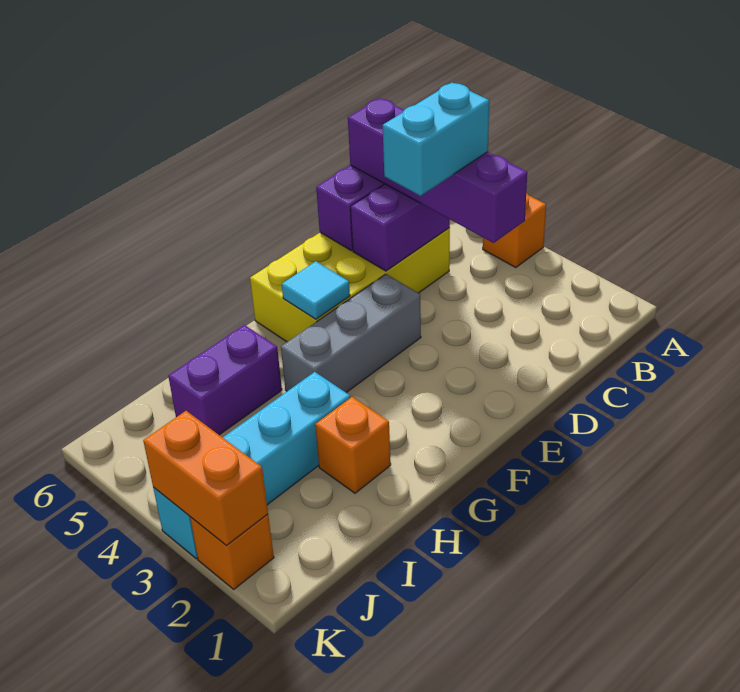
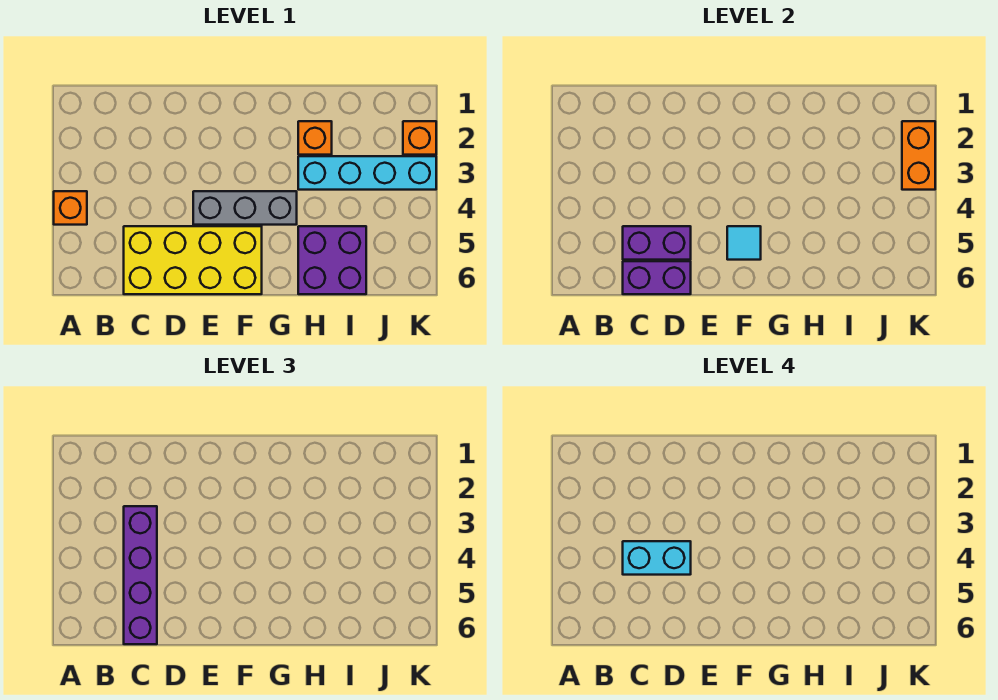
purple brick H5:I5 level 1 -> purple brick H5:I6 level 1

